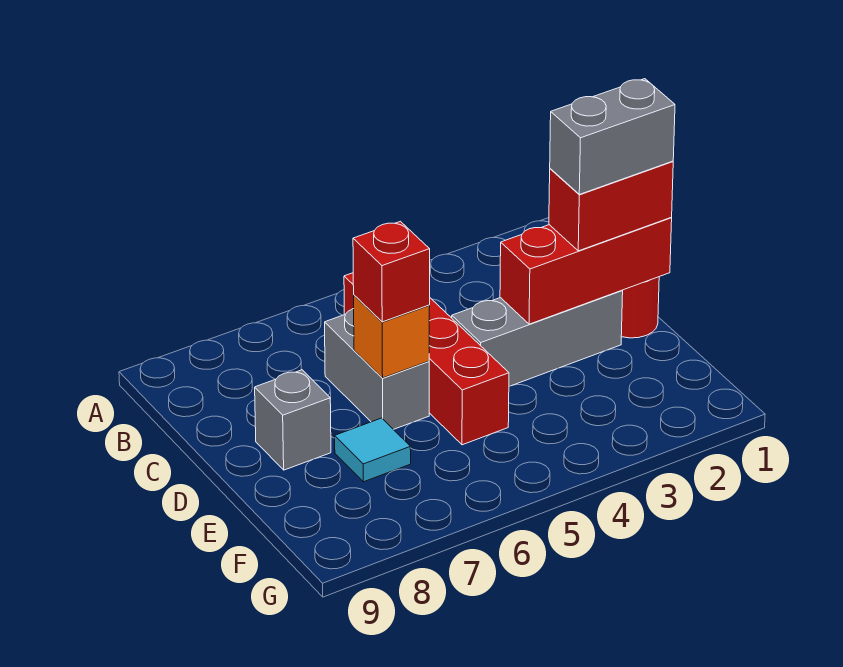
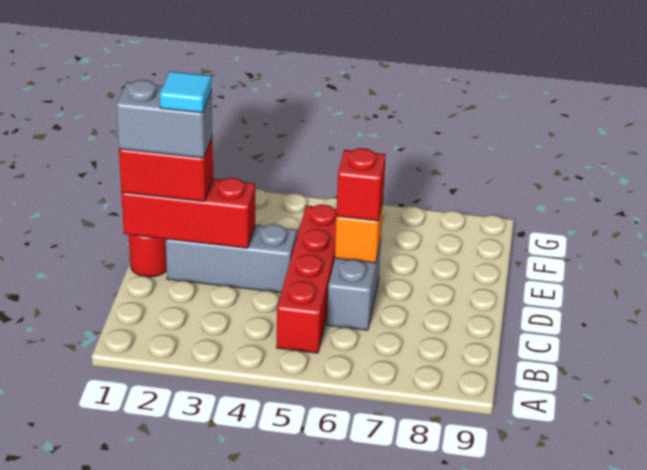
grey brick D8 level 1 -> none
cyan tile E7 level 1 -> cyan tile D2 level 5

